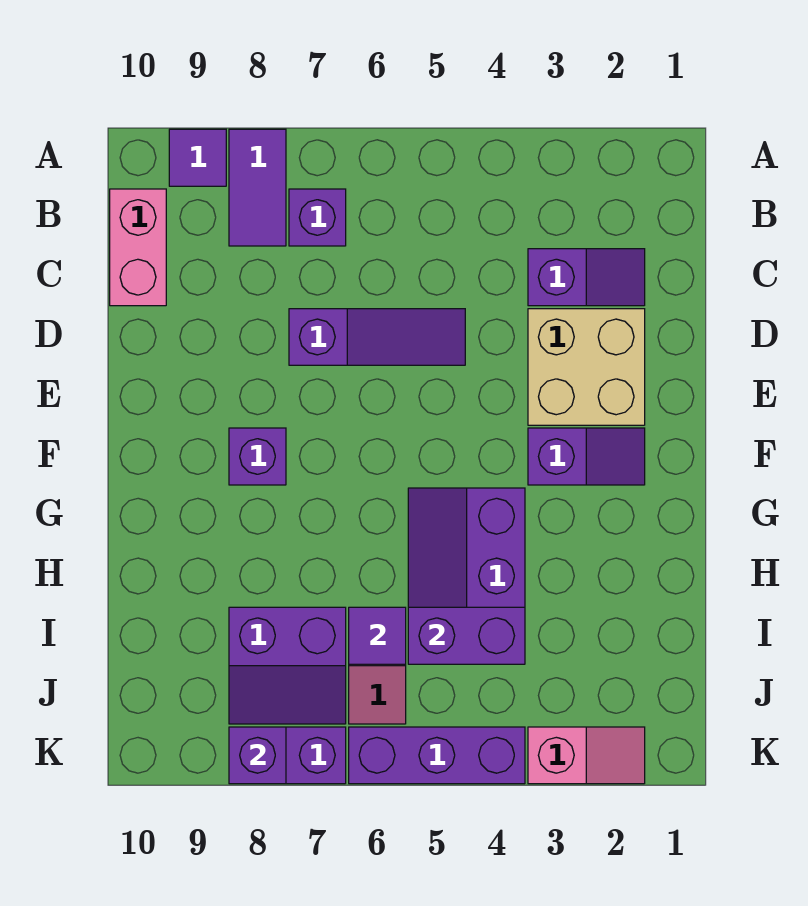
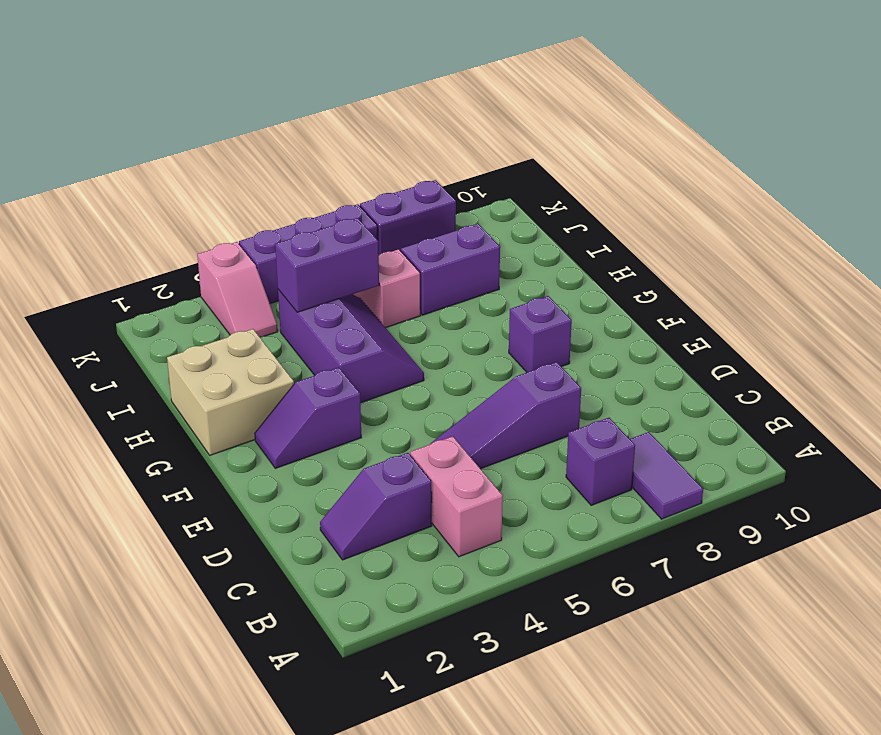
purple tile A9 level 1 -> none
pink brick B10:C10 level 1 -> pink brick B4:C4 level 1
tan brick D2:E3 level 1 -> tan brick G1:H2 level 1
purple tile I6 level 2 -> none
pink slope K2:K3 level 1 top 3 -> pink slope J3:K3 level 1 top K
purple brick K8 level 2 -> none

